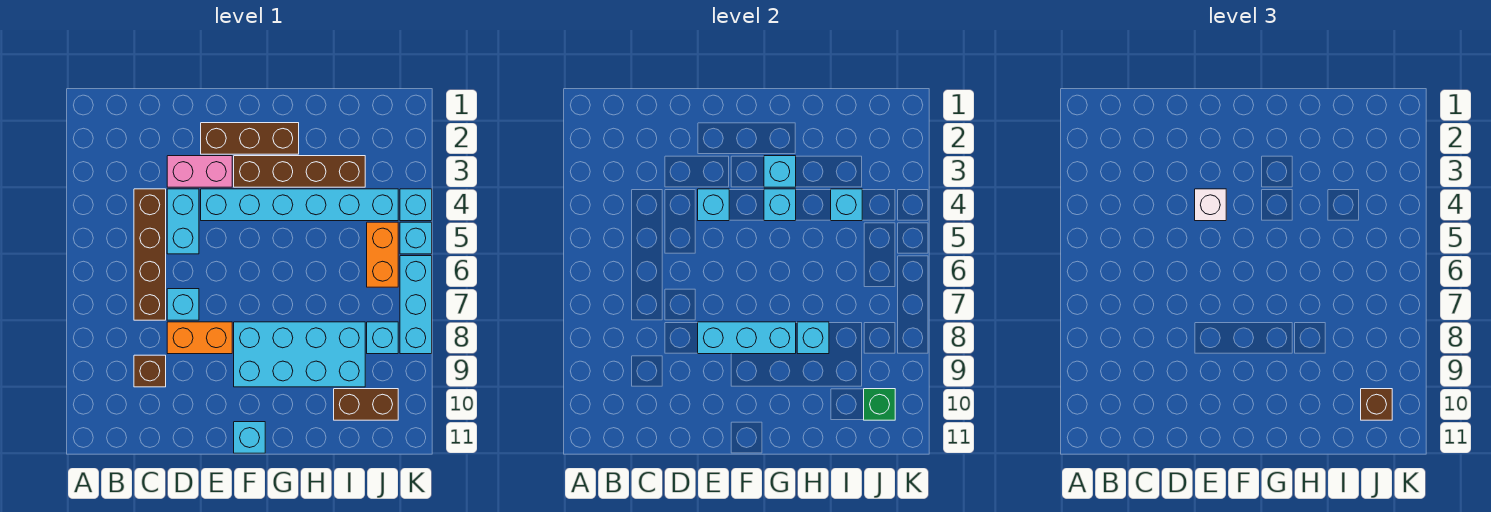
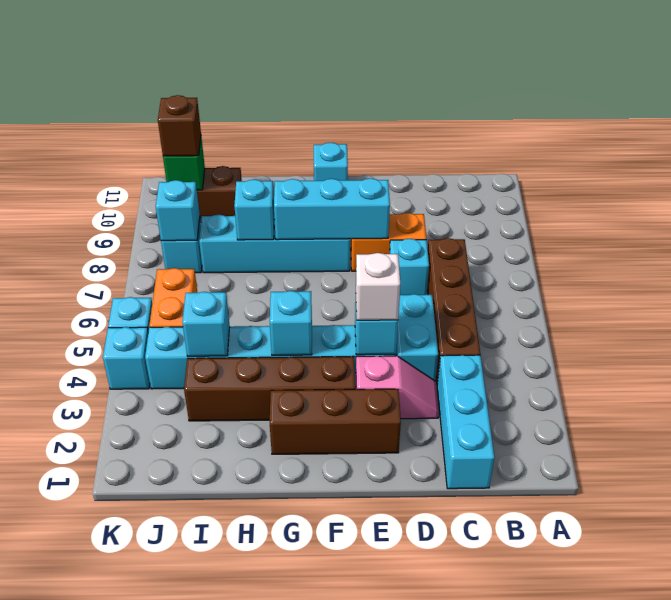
brown brick C9 level 1 -> none
pink brick D3:E3 level 1 -> pink slope D3:E3 level 1 top E
cyan brick F8:I9 level 1 -> cyan brick F8:I8 level 1
cyan brick G3 level 2 -> cyan brick J8 level 2
cyan brick K6:K8 level 1 -> cyan brick C1:C3 level 1

